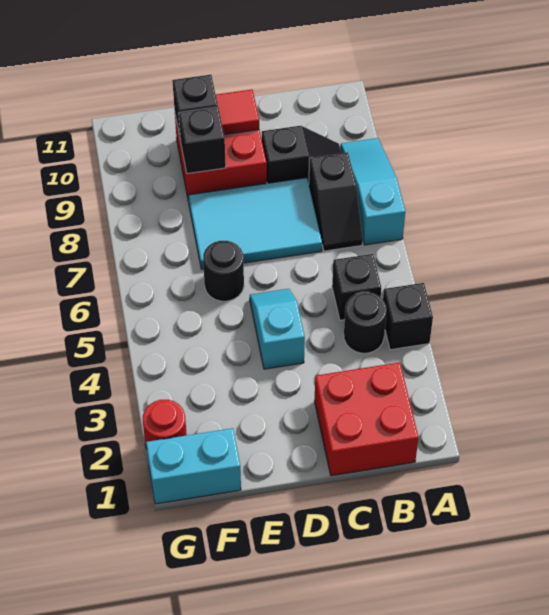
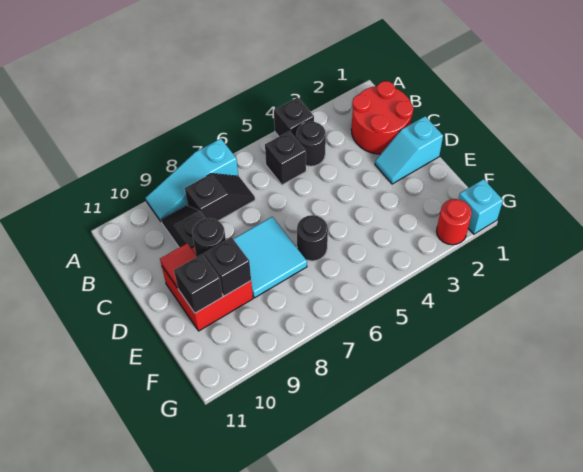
red brick B1:C2 level 1 -> red round brick B1:C2 level 1
cyan tile C7:E8 level 1 -> cyan tile D7:E8 level 1
cyan slope D4:D5 level 1 top 4 -> cyan slope D1:D2 level 1 top 1
none -> black round brick D9 level 2
cyan brick F1:G1 level 1 -> cyan brick G1 level 1

